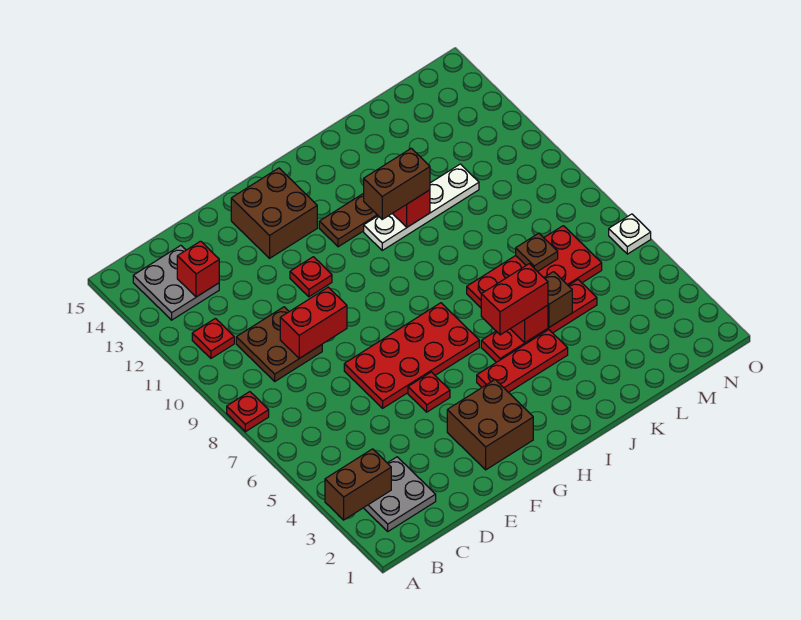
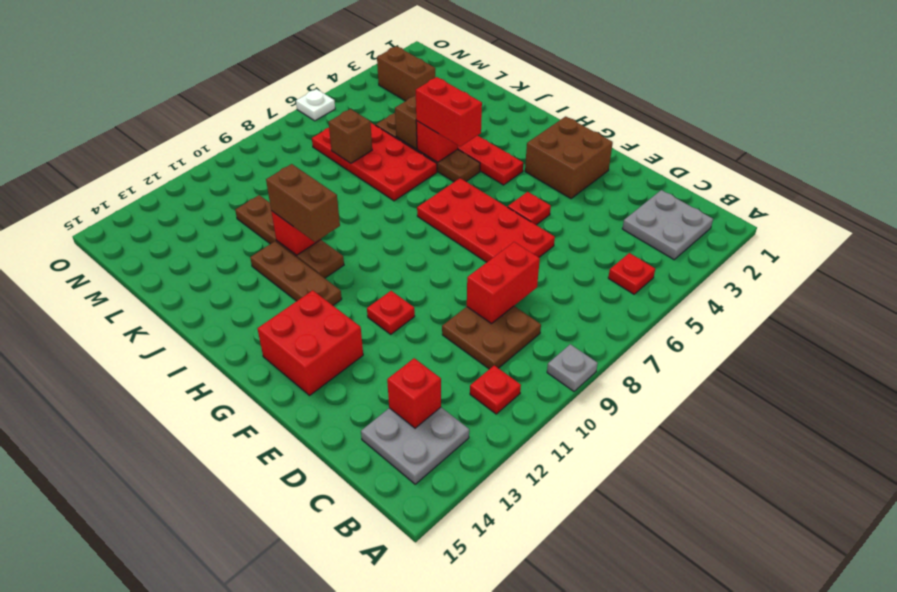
brown brick A3:B3 level 2 -> brown brick M3:N3 level 1
red plate A8 level 1 -> red plate B5 level 1
none -> grey plate A9 level 1
red brick D9:E9 level 2 -> red brick D8:D9 level 2
brown brick F13:G14 level 1 -> red brick F13:G14 level 1
red plate I5:L5 level 1 -> brown plate I5:L5 level 1
white plate I11:L11 level 1 -> brown plate I11:L11 level 1
brown plate L7 level 2 -> brown brick L7 level 2

